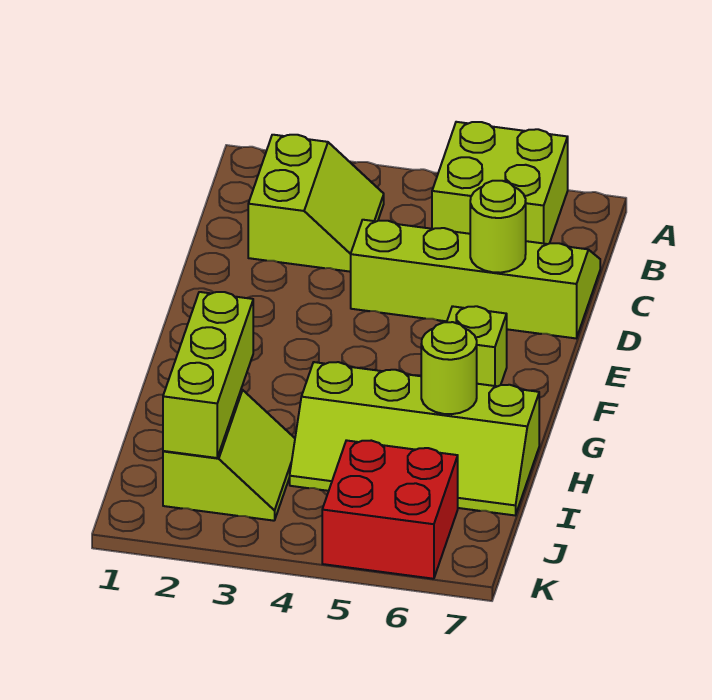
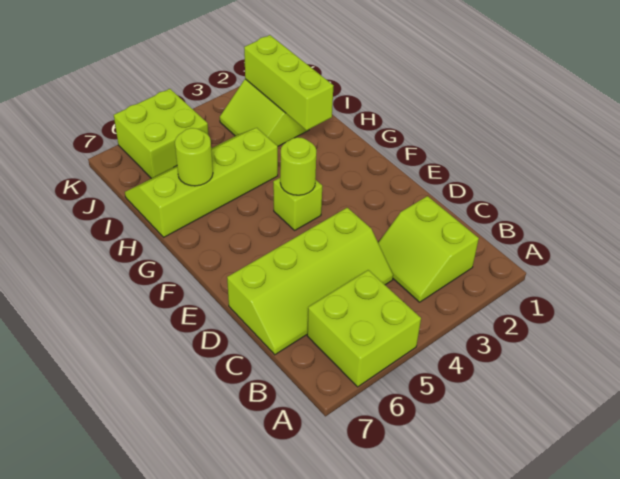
lime round brick D6 level 2 -> lime round brick F4 level 2
lime brick F6 level 1 -> lime brick F4 level 1
red brick J5:K6 level 1 -> lime brick J5:K6 level 1

